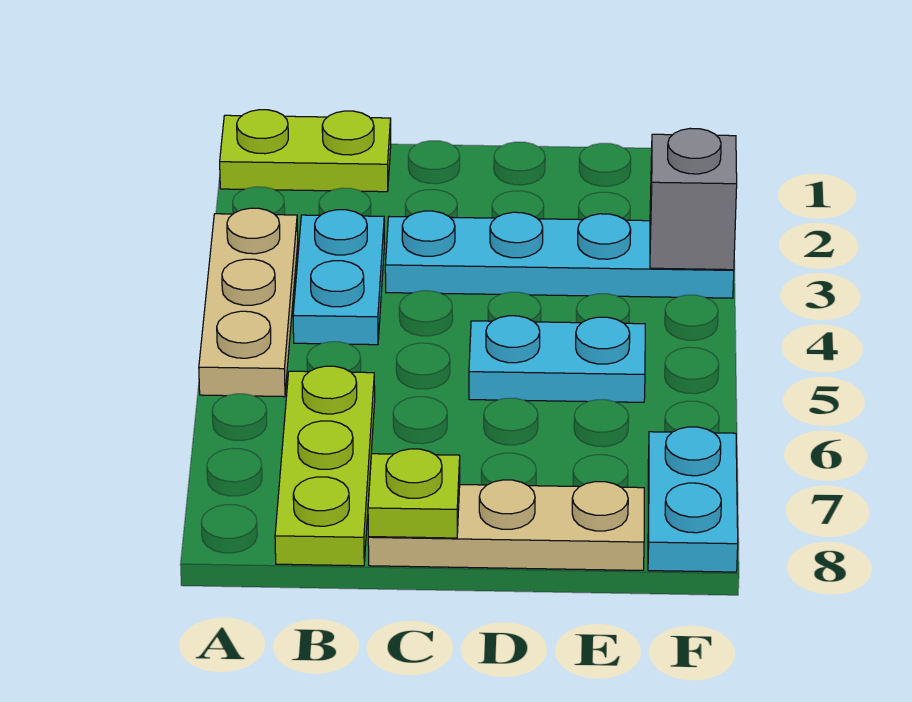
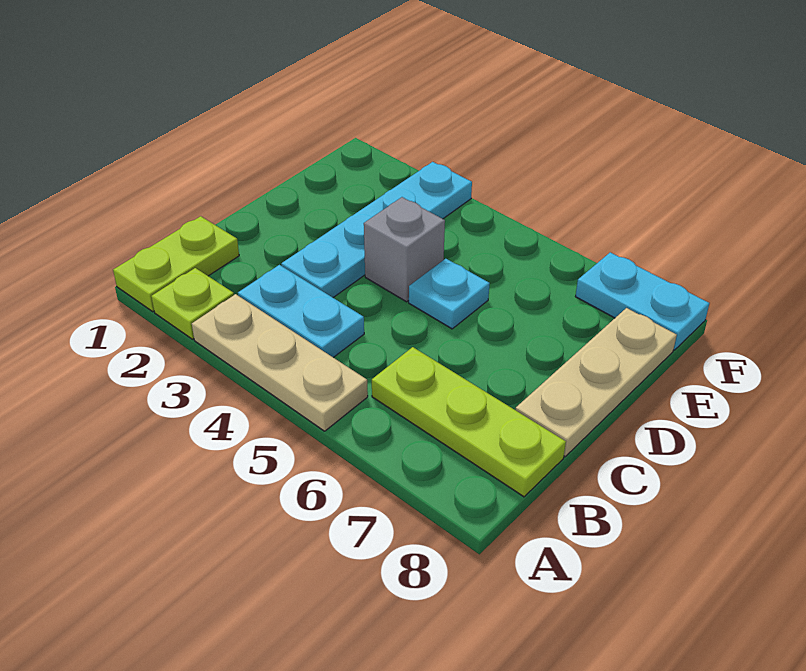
lime plate C8 level 2 -> lime plate A2 level 1
cyan plate D5:E5 level 1 -> cyan plate D5 level 1
grey brick F3 level 2 -> grey brick D4 level 1

